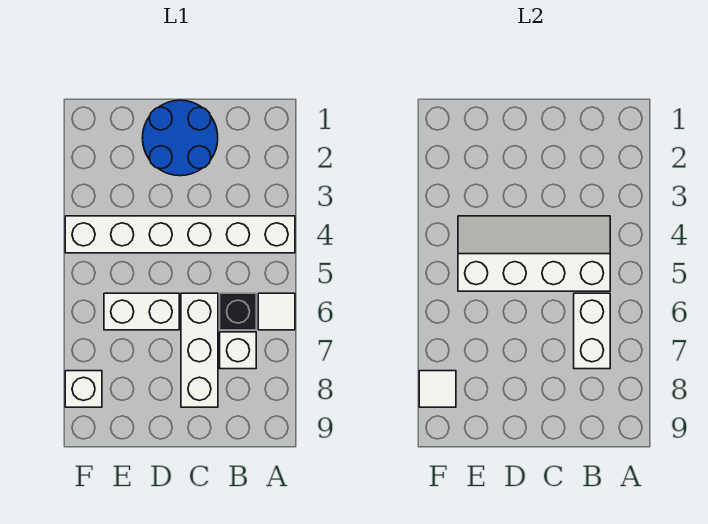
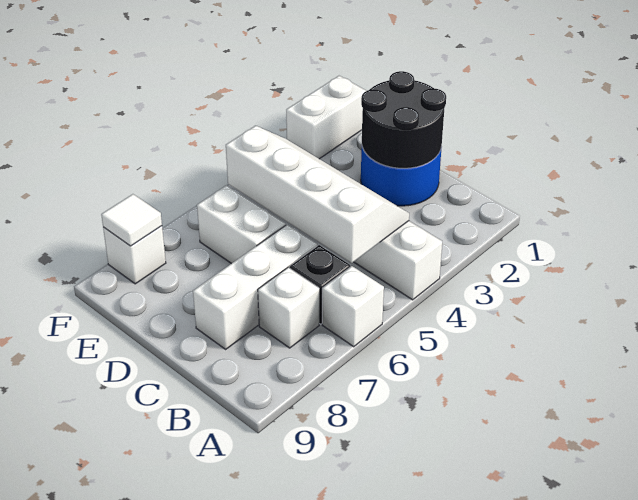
white tile A6 level 1 -> white brick A6 level 1
white brick B6:B7 level 2 -> white brick F1:F2 level 1
none -> black round brick C1:D2 level 2

